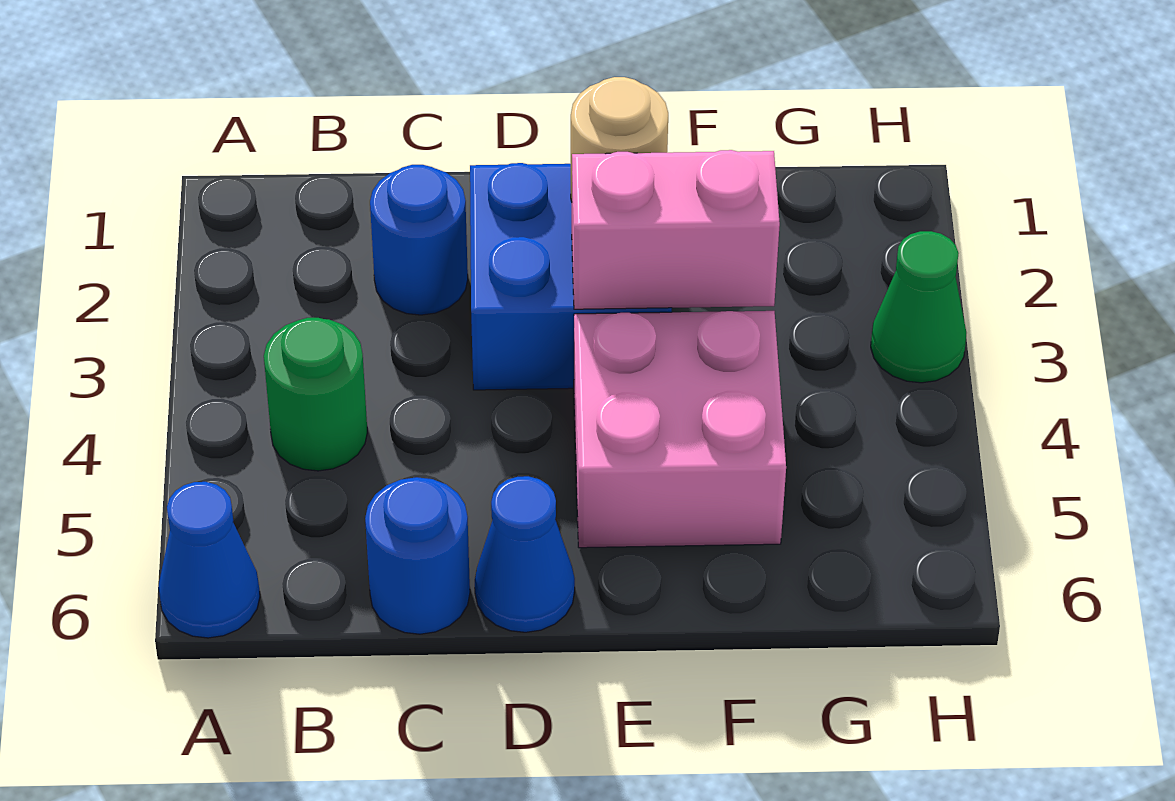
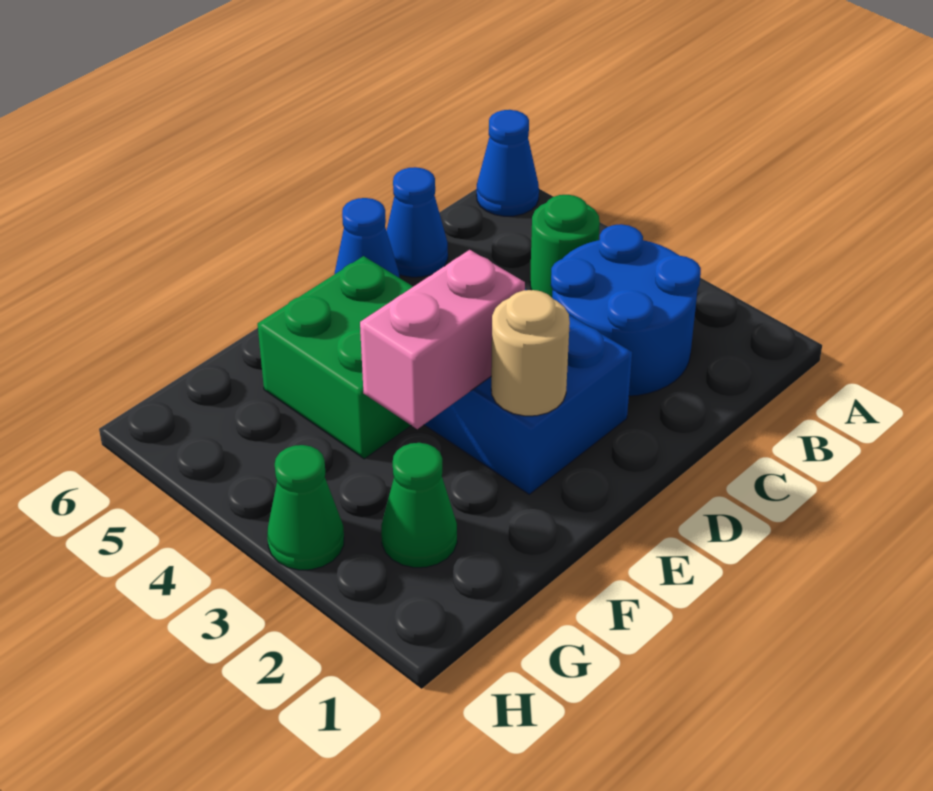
blue round brick C2 level 1 -> blue round brick B2:C3 level 1
blue round brick C6 level 1 -> blue cone C6 level 1
pink brick E4:F5 level 1 -> green brick E4:F5 level 1
none -> green cone G2 level 1

